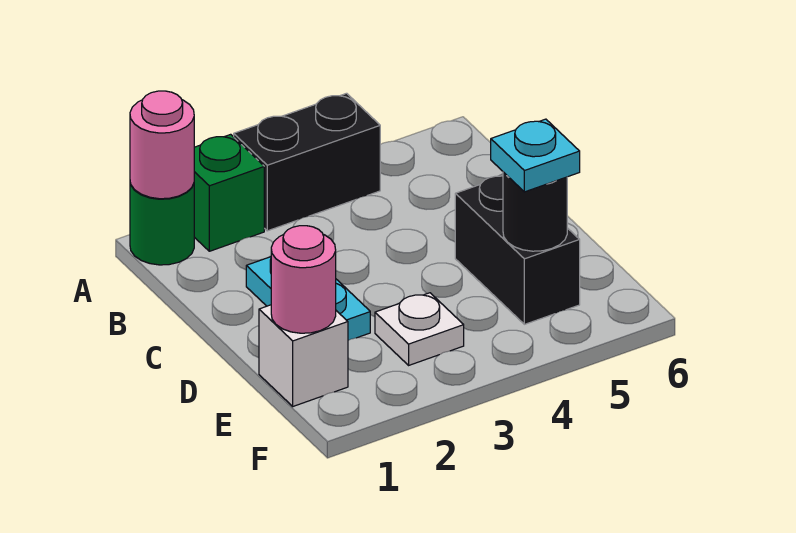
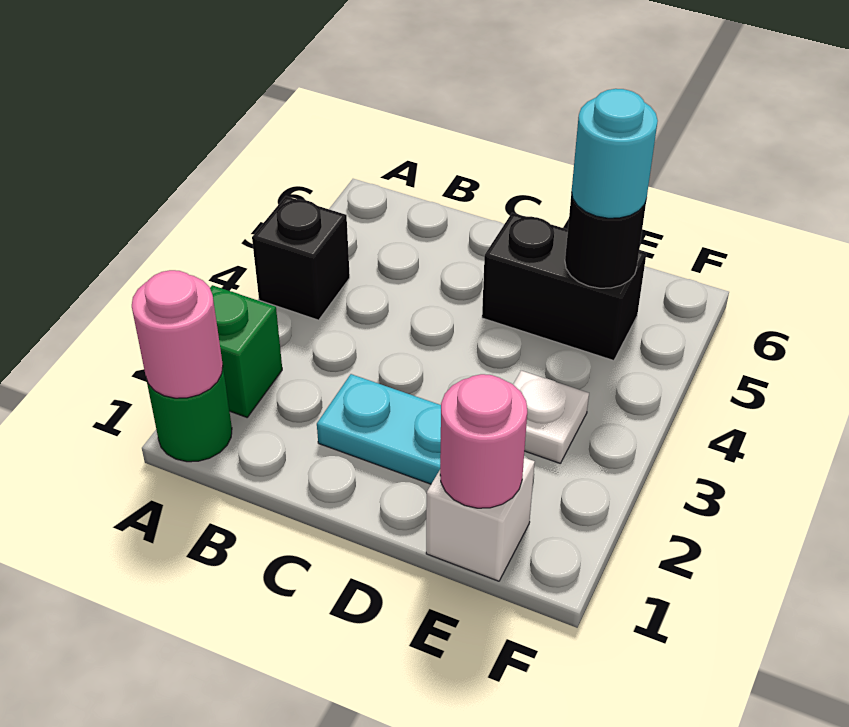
black brick A3:A4 level 1 -> black brick A4 level 1
cyan plate E5 level 3 -> cyan round brick E5 level 3

